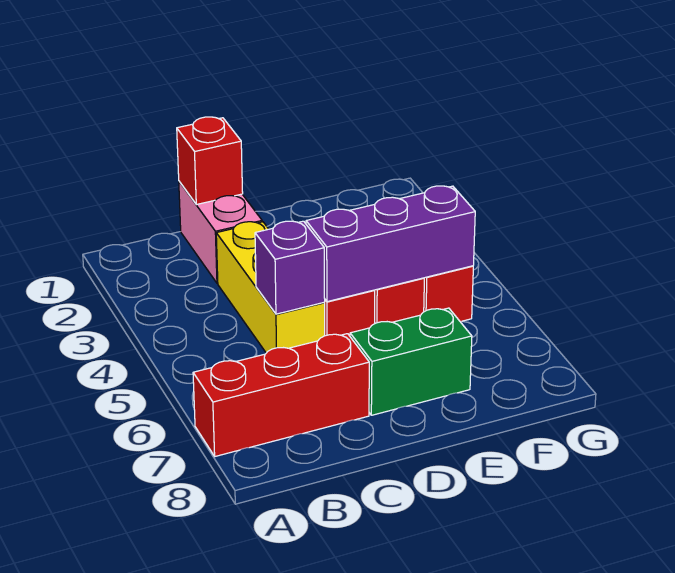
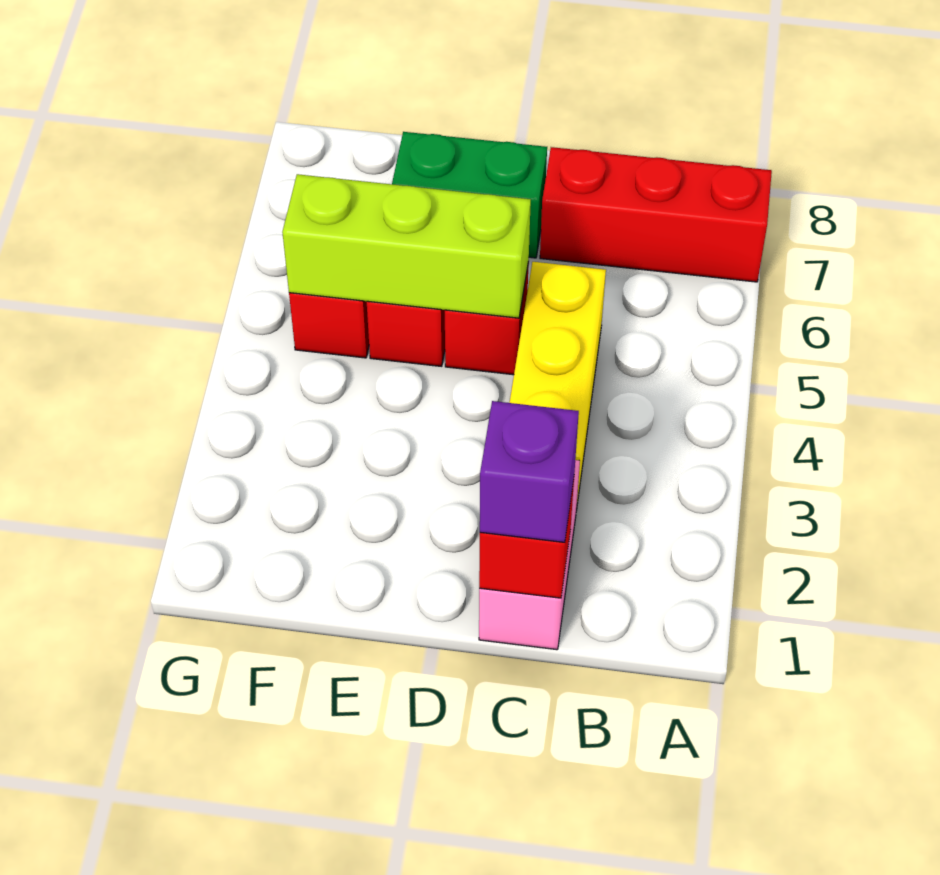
purple brick C5 level 2 -> purple brick C1 level 3
purple brick D5:F5 level 2 -> lime brick D5:F5 level 2

